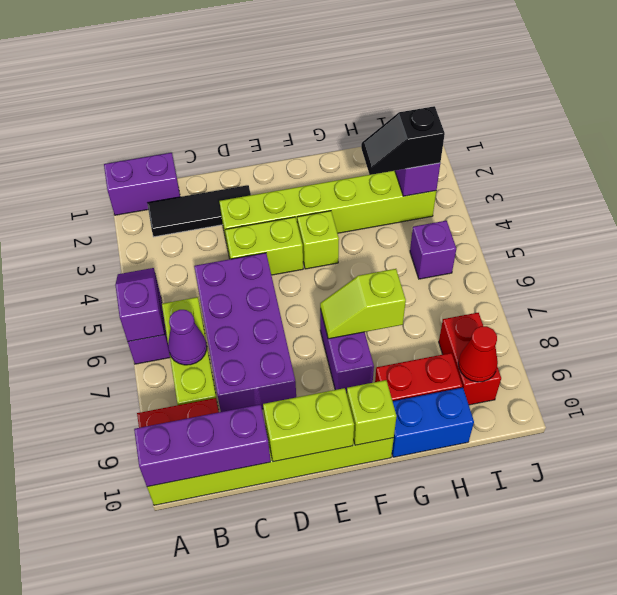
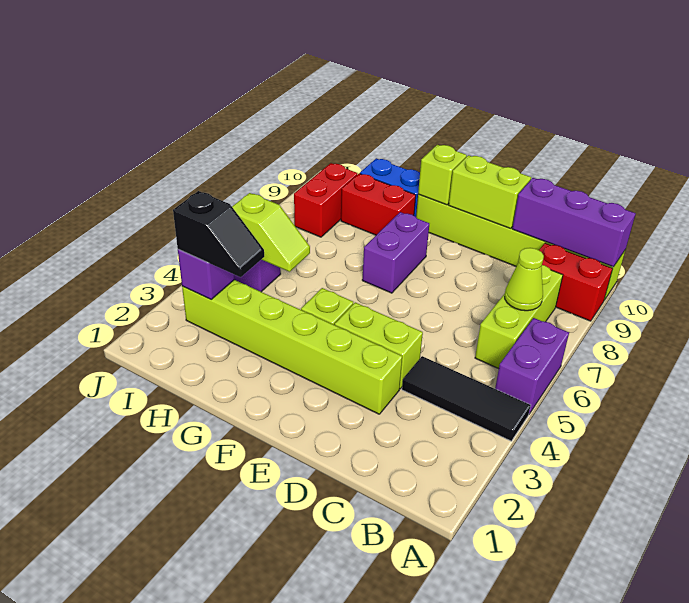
purple brick A1:B1 level 1 -> none
purple slope A5:A6 level 2 top 6 -> none
black tile B2:D2 level 1 -> black tile A4:C4 level 1
purple cone B7 level 2 -> lime cone B7 level 2
purple brick C5:D8 level 1 -> none
lime slope F7:G7 level 2 top G -> lime slope H5:I5 level 2 top I
red cone I9 level 2 -> none

